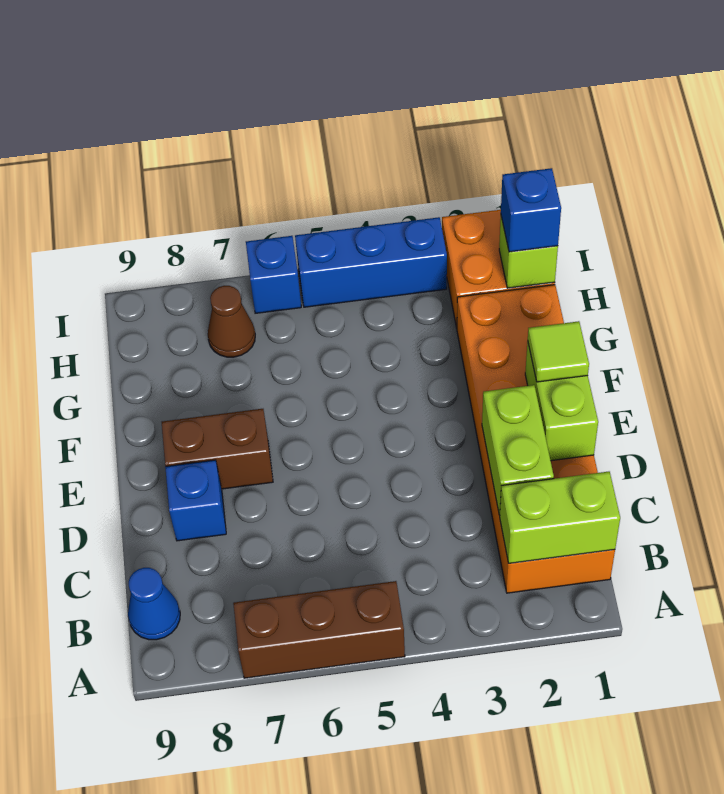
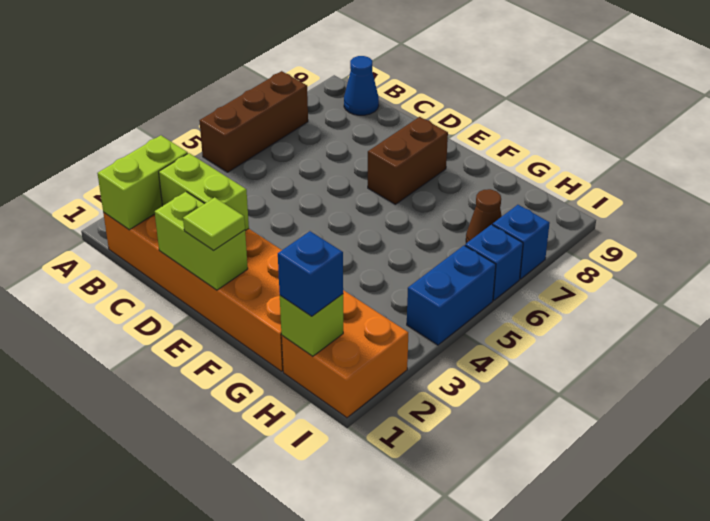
blue brick D8 level 1 -> blue brick I7 level 1
blue brick I3:I5 level 1 -> blue brick I4:I5 level 1

